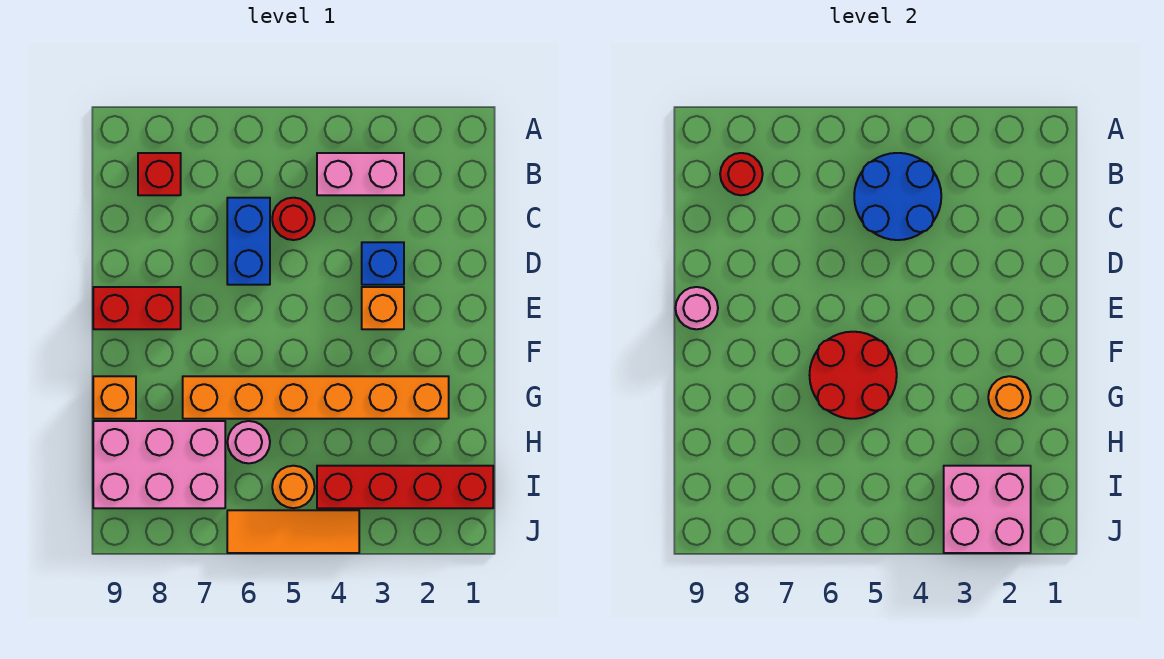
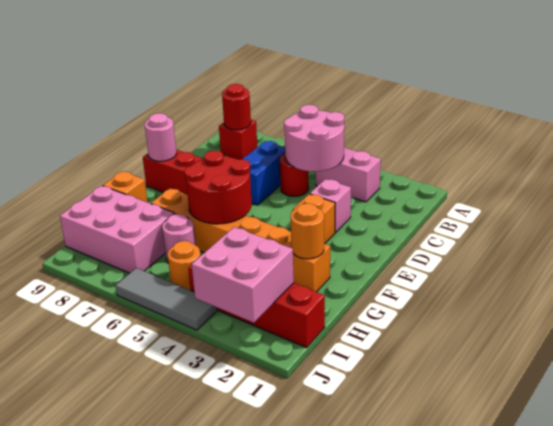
blue round brick B4:C5 level 2 -> pink round brick B4:C5 level 2
blue brick D3 level 1 -> pink brick D3 level 1
orange tile J4:J6 level 1 -> grey tile J4:J6 level 1

